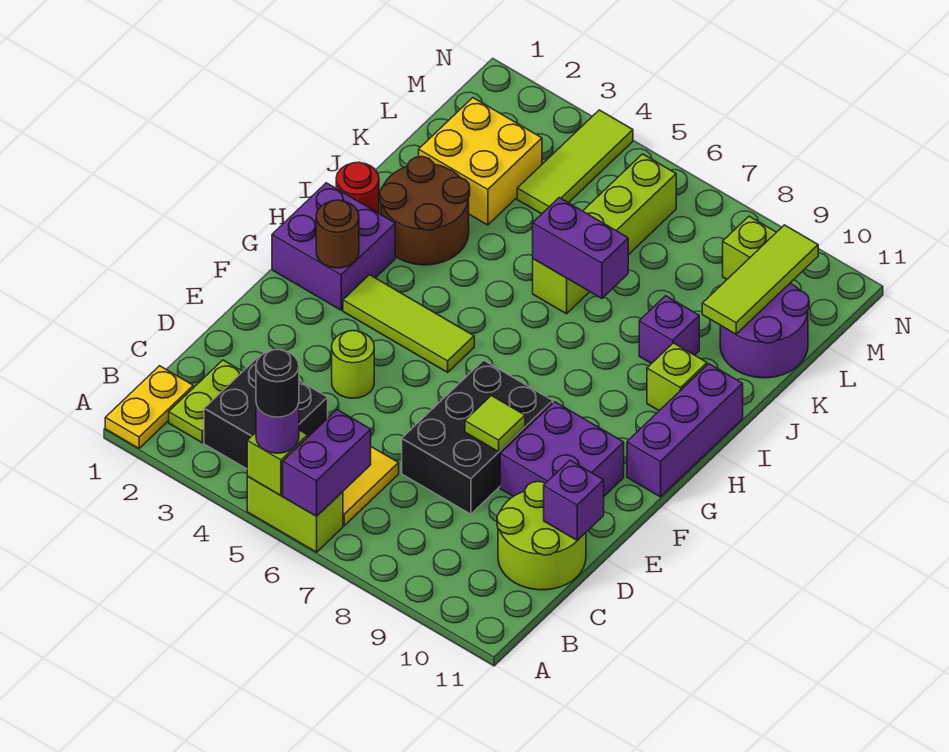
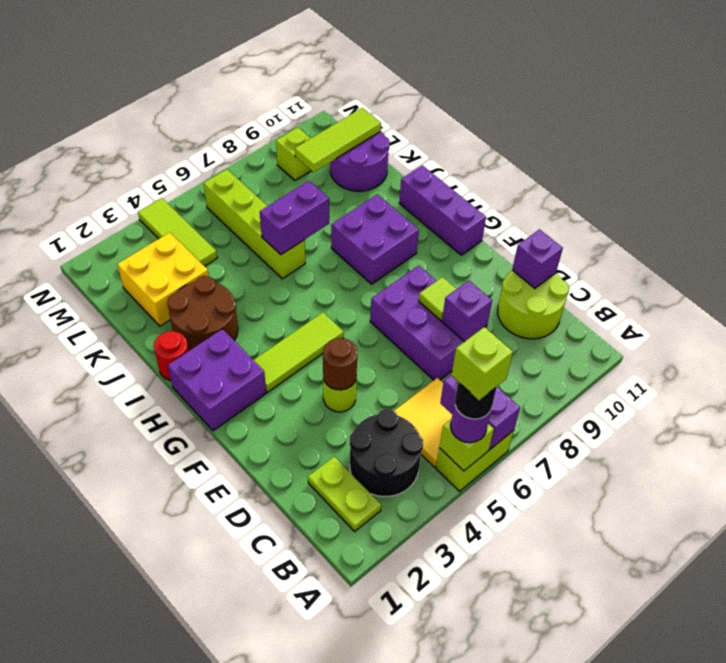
yellow plate A1:B1 level 1 -> none
black brick B3:C4 level 1 -> black round brick B3:C4 level 1
black brick D7:F8 level 1 -> purple brick D7:F8 level 1
purple brick E9:F10 level 1 -> purple brick H8:I9 level 1
brown round brick G2 level 2 -> brown round brick E4 level 2
lime brick I10 level 1 -> lime brick A5 level 5
purple brick J9 level 1 -> purple brick D8 level 2
lime tile K10:M10 level 2 -> lime tile L9:L11 level 2

